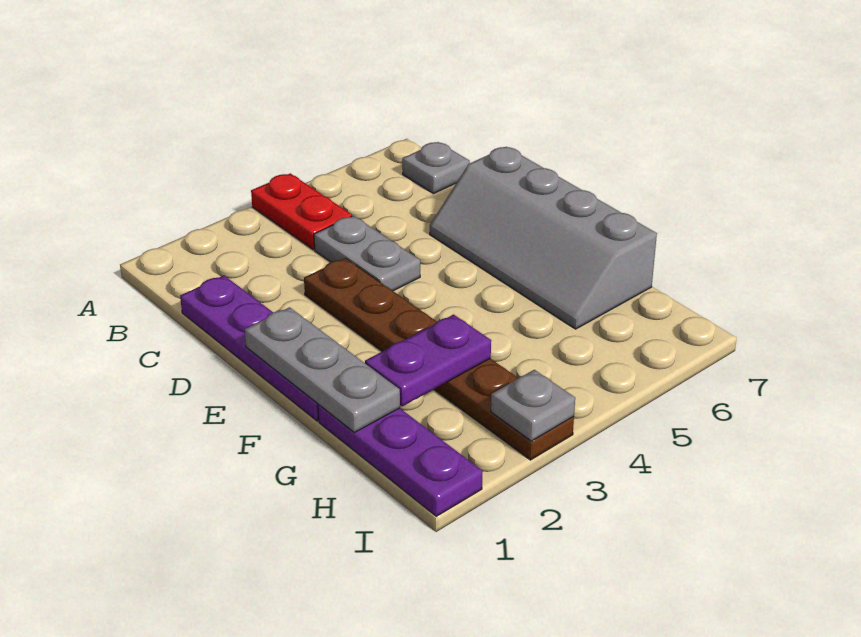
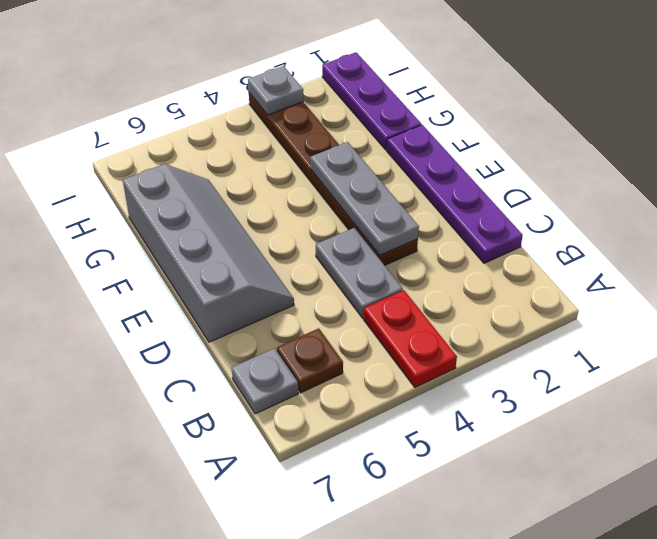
none -> brown plate B6 level 1
grey plate E1:G1 level 2 -> grey plate D3:F3 level 2
purple plate G2:G3 level 2 -> none

